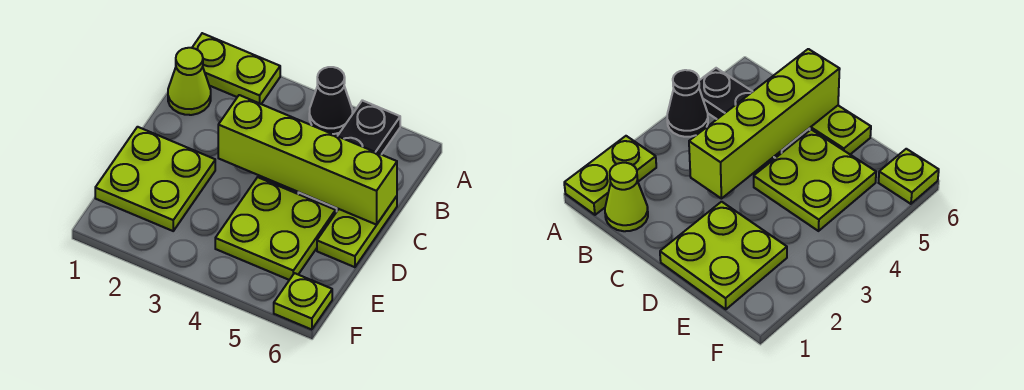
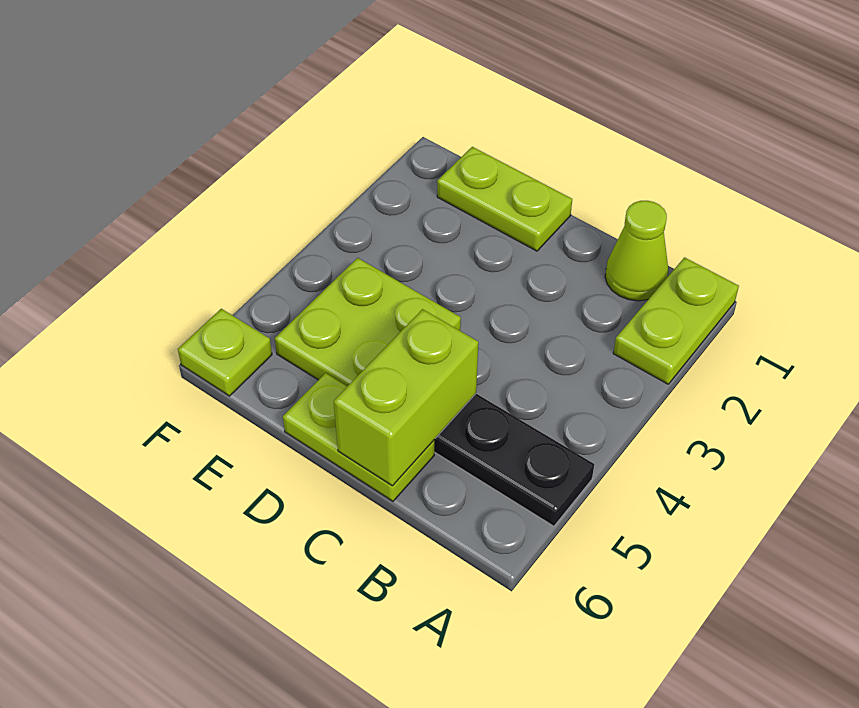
black cone A4 level 1 -> none
lime brick C3:C6 level 2 -> lime brick C5:C6 level 2
lime plate D1:E2 level 1 -> lime plate D1:E1 level 1

